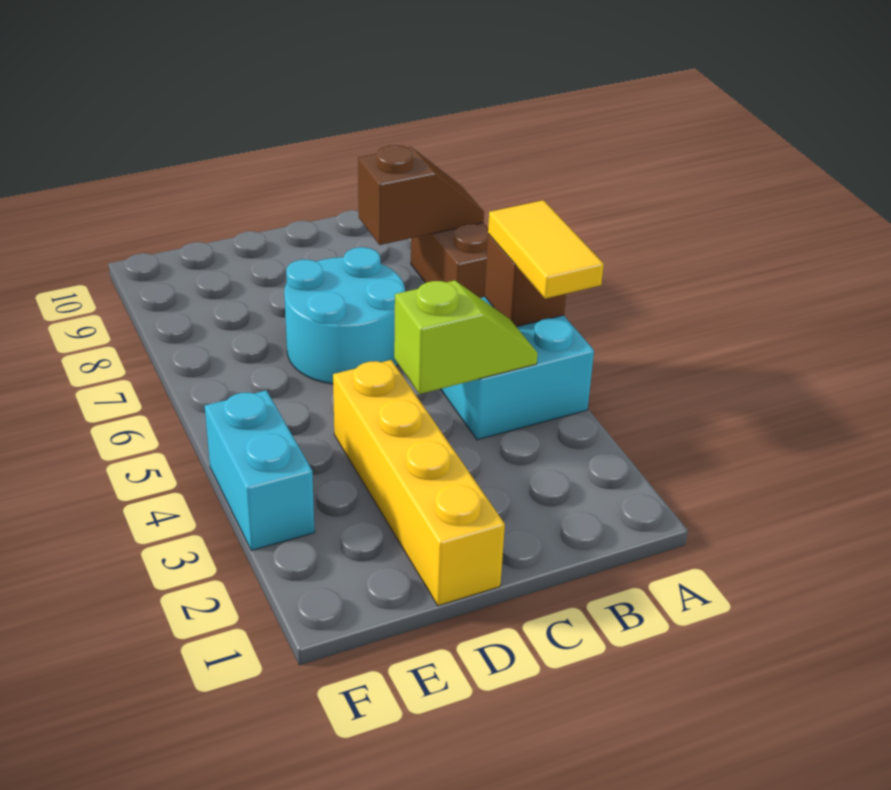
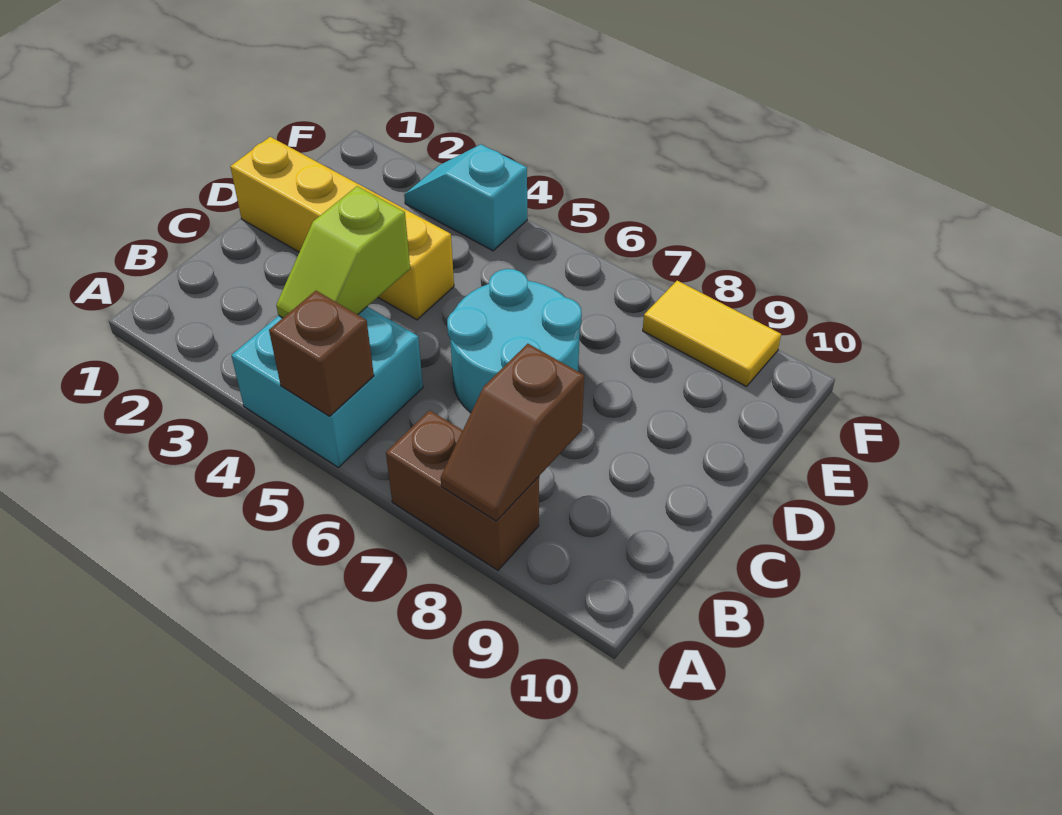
yellow tile A4:A5 level 3 -> yellow tile F8:F9 level 1
cyan brick F3:F4 level 1 -> cyan slope F3:F4 level 1 top 4

